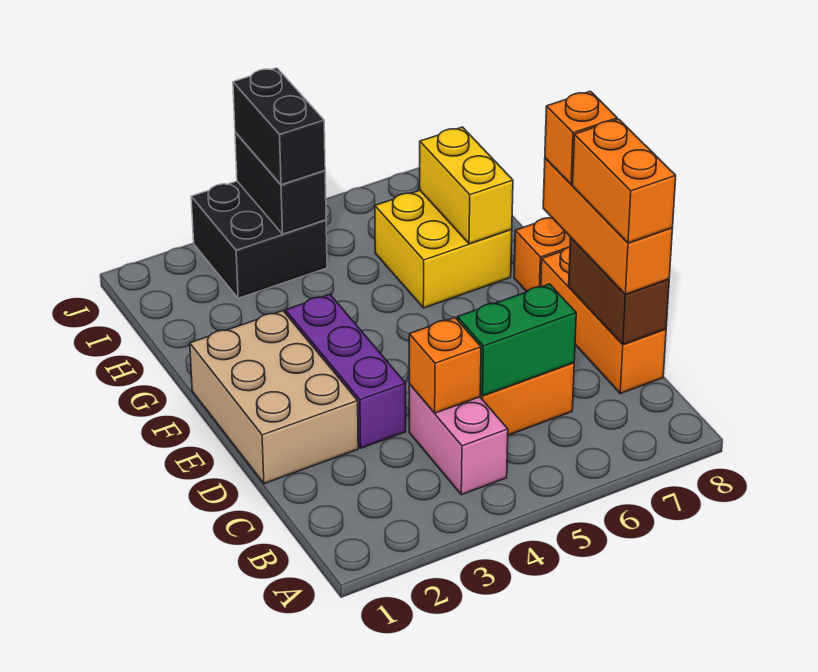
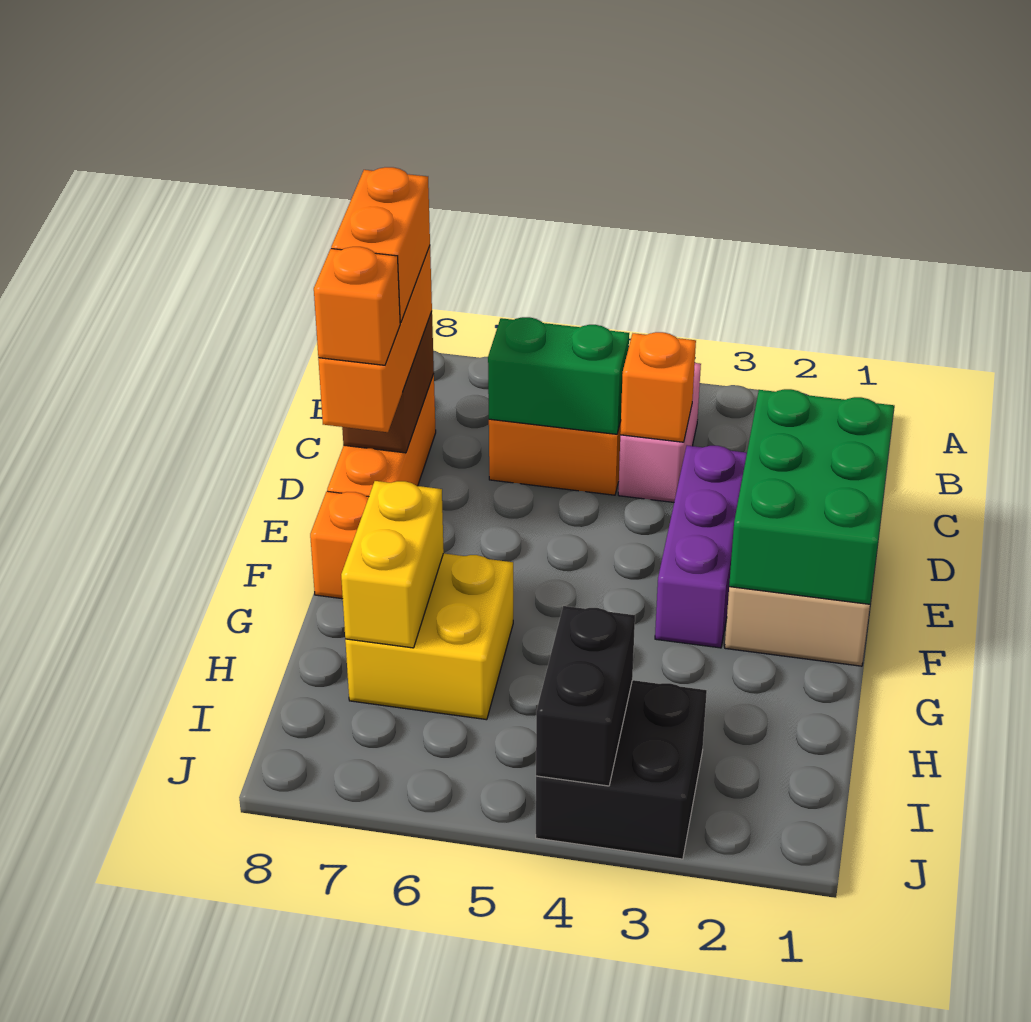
none -> green brick D1:F2 level 2
black brick I4:J4 level 3 -> none

